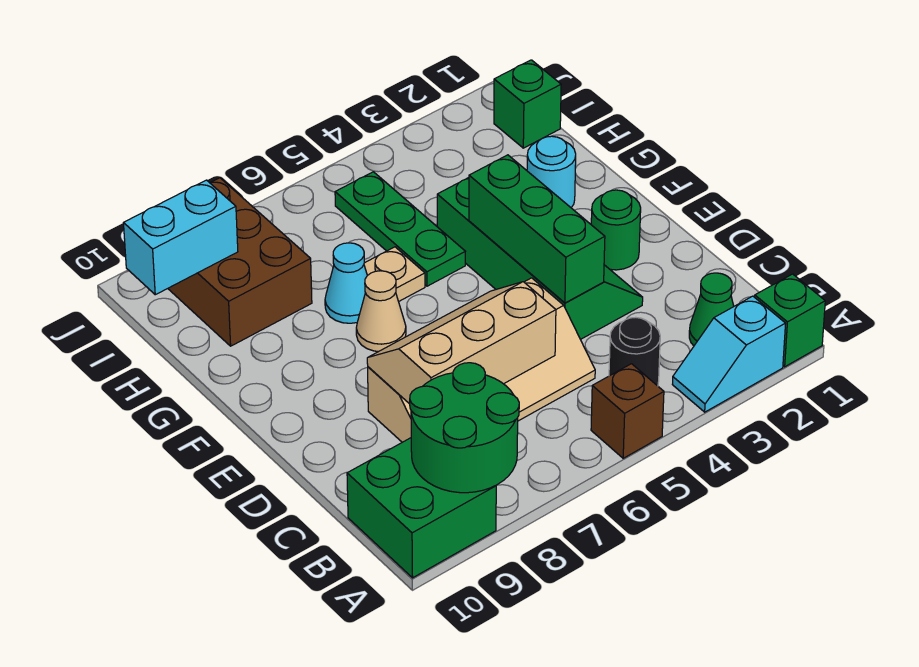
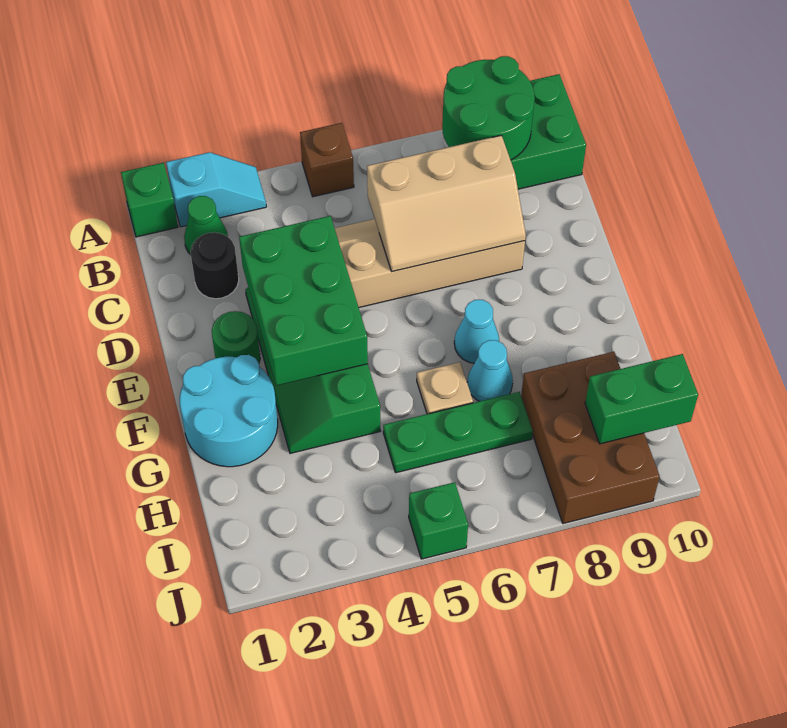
black round brick B4 level 1 -> black round brick C2 level 1
green brick D4:F4 level 2 -> green brick D3:F4 level 2
tan cone F7 level 1 -> cyan cone F7 level 1
cyan round brick G2 level 1 -> cyan round brick F1:G2 level 1
green plate G5:I5 level 1 -> green plate H5:H7 level 1
green brick I1 level 1 -> green brick J5 level 1
cyan brick I9:I10 level 2 -> green brick I9:I10 level 2

